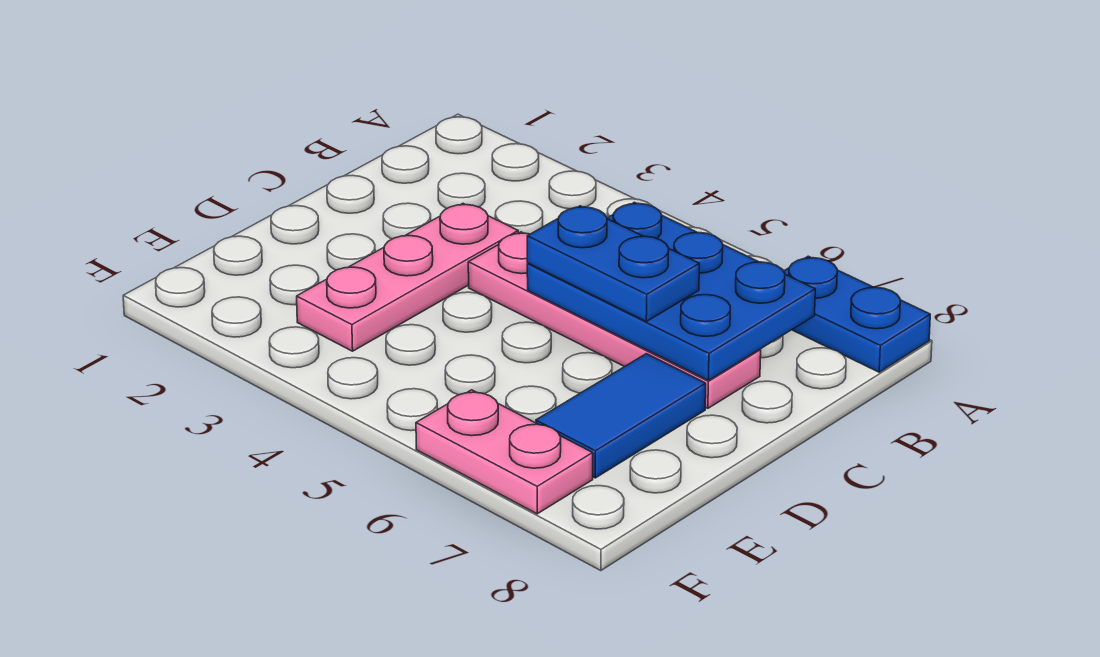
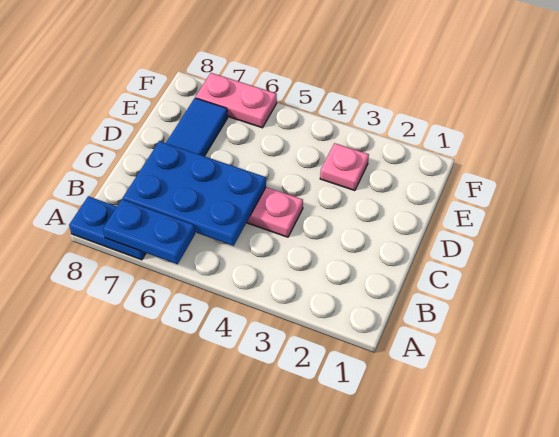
pink plate C3:E3 level 1 -> pink plate E3 level 1
blue plate C5:C6 level 3 -> blue plate A6:A7 level 2

